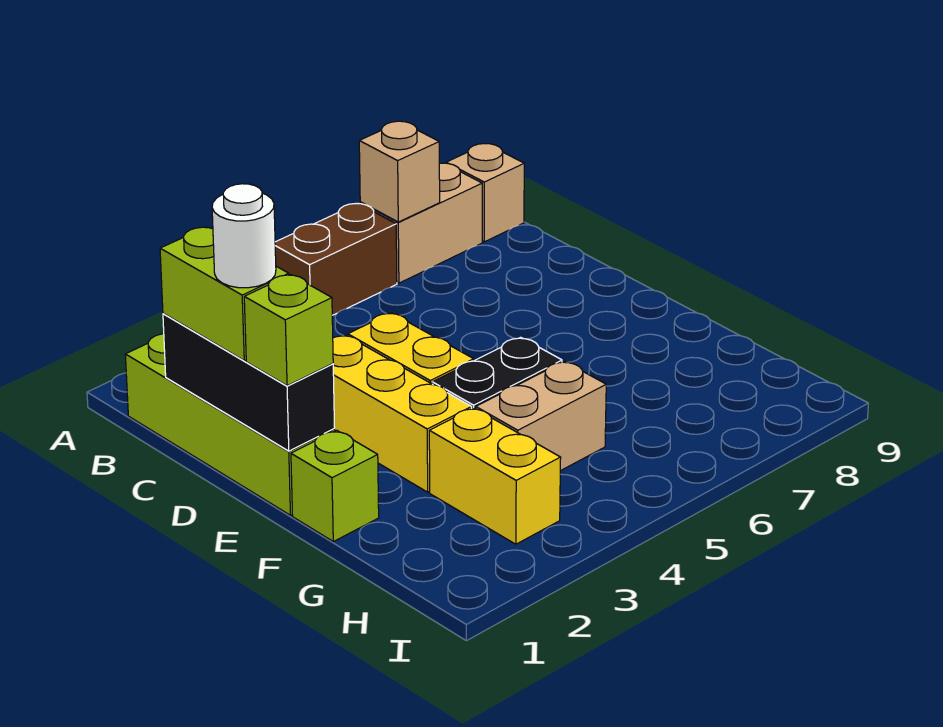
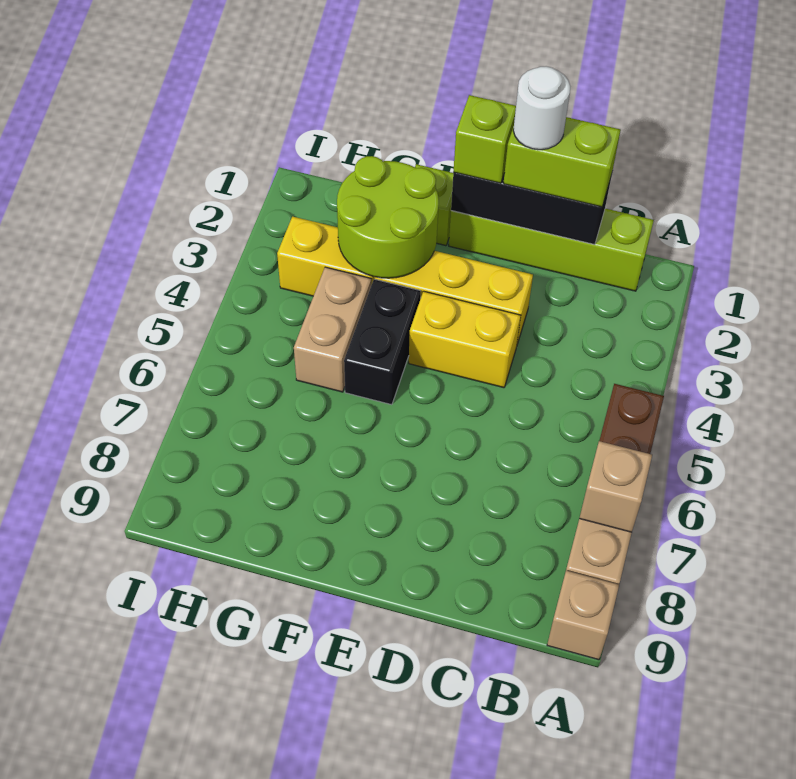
none -> lime round brick F2:G3 level 2

